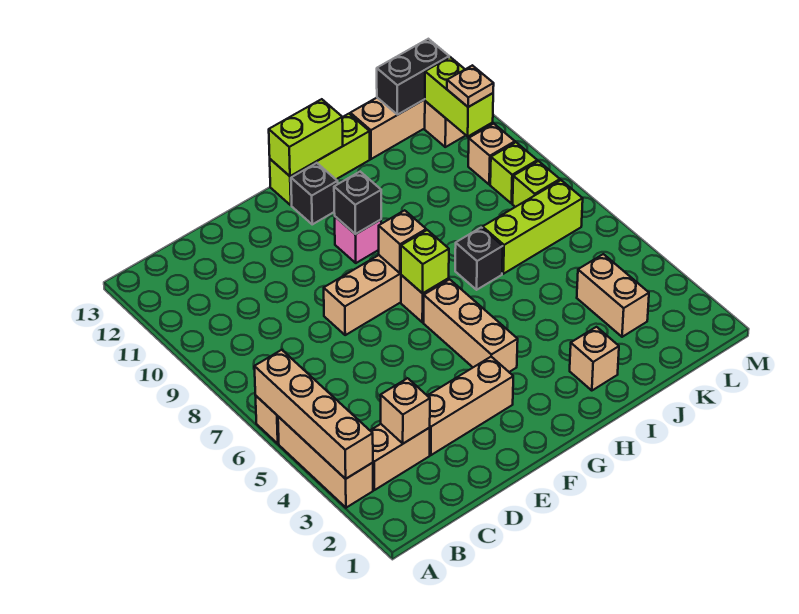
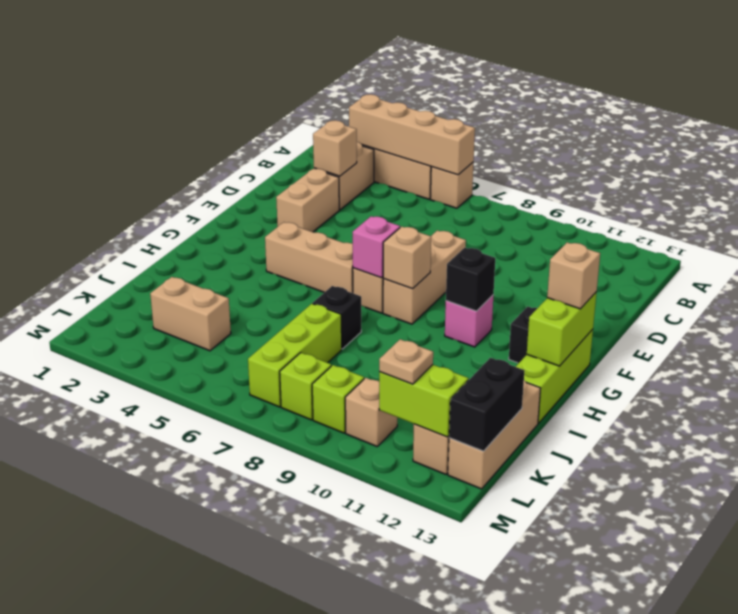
tan brick D3:F3 level 1 -> tan brick D3:E3 level 1
lime brick G7 level 2 -> pink brick G7 level 2
tan brick I2 level 1 -> tan brick G13 level 3

